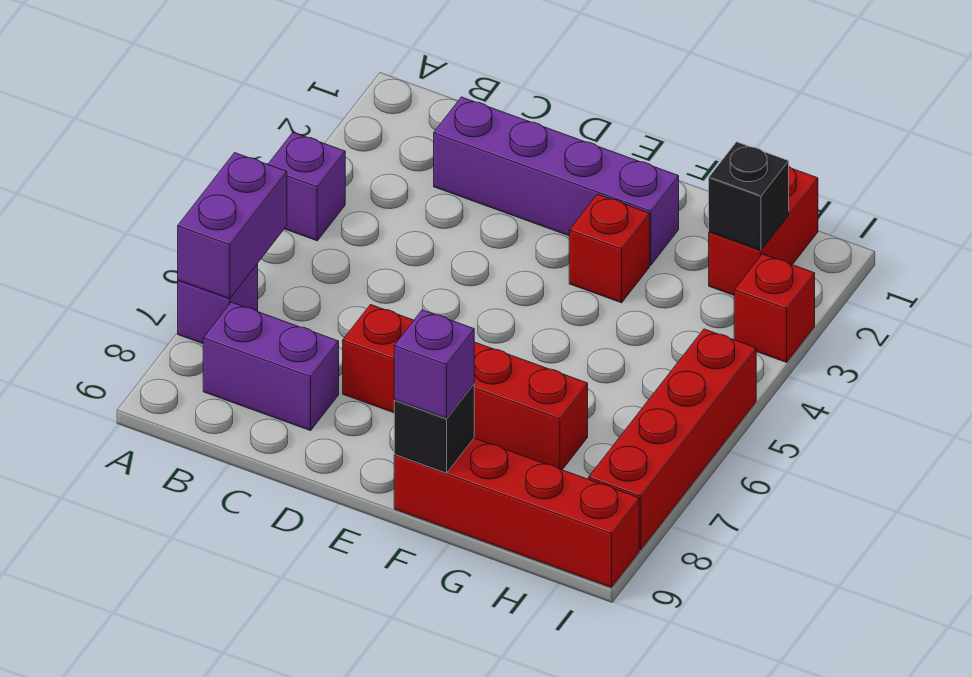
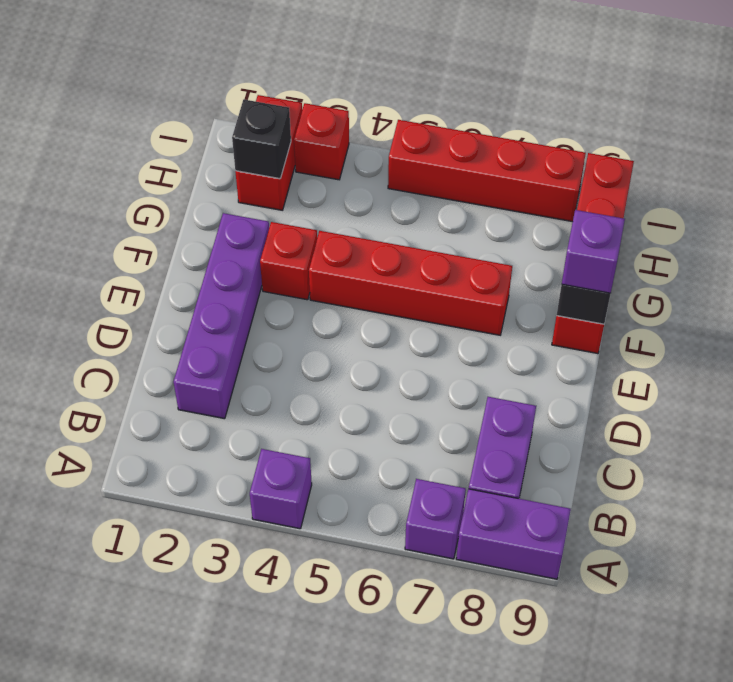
purple brick A6:A7 level 2 -> purple brick A8:A9 level 1
red brick D7:G7 level 1 -> red brick F4:F7 level 1
red brick H1:H2 level 1 -> red brick H2:I2 level 1

